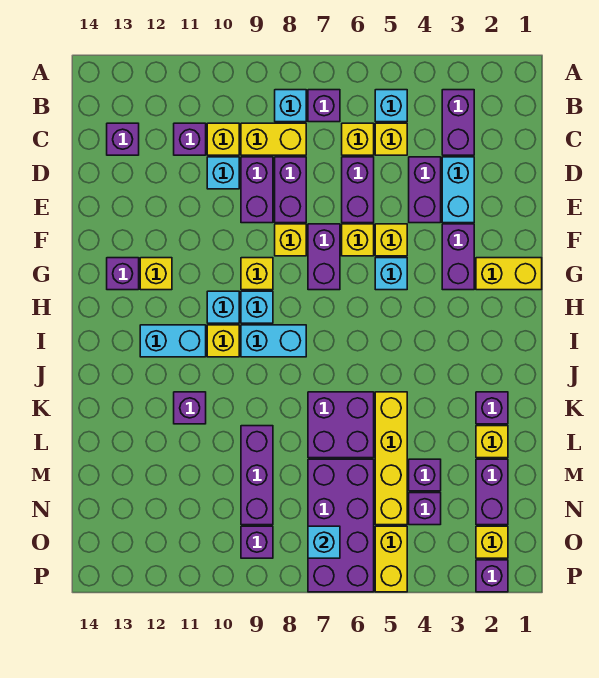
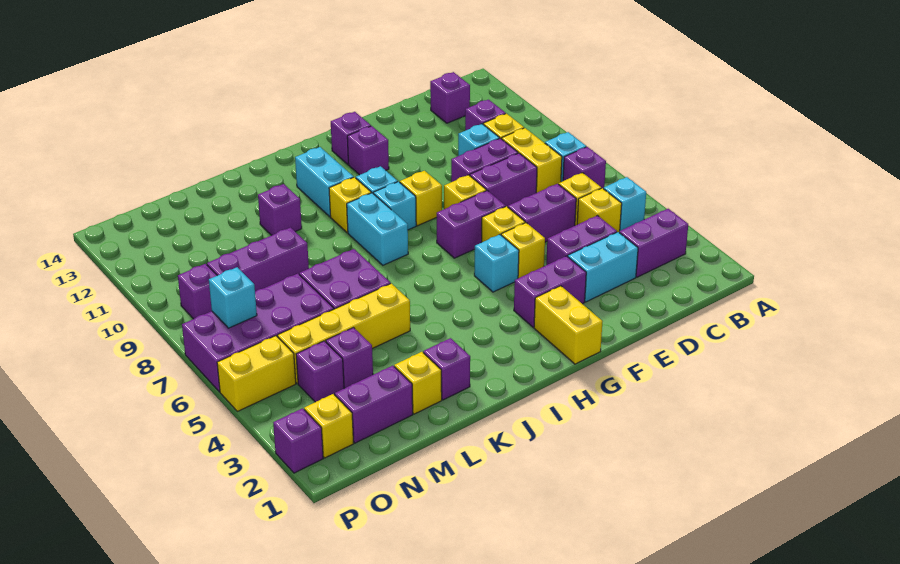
yellow brick G12 level 1 -> purple brick G12 level 1

